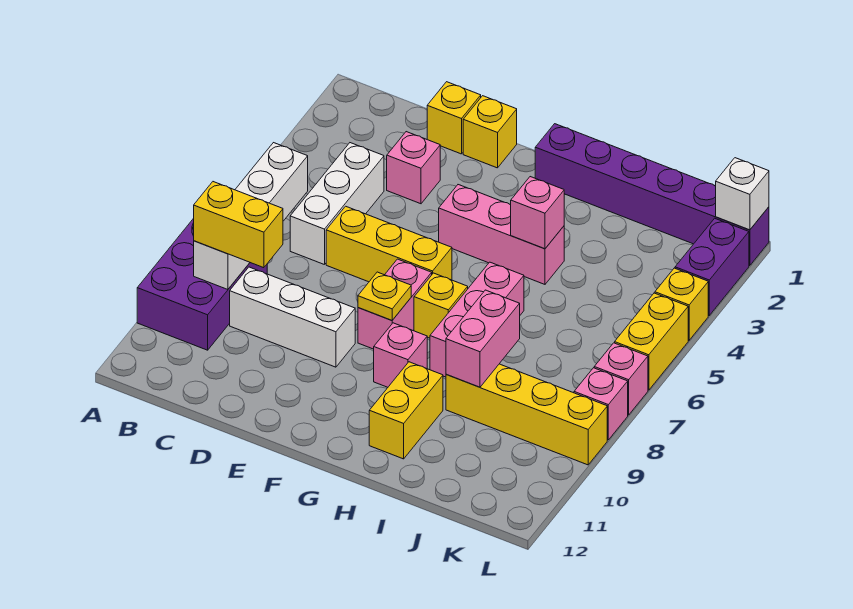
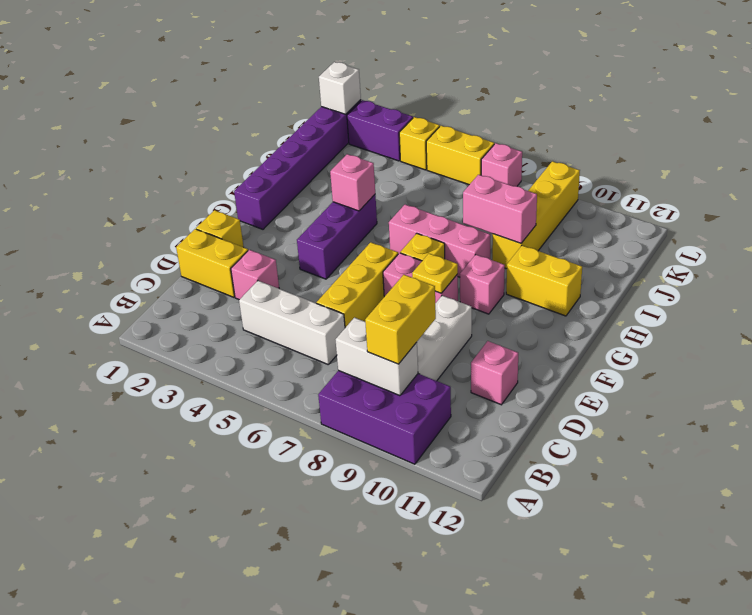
white brick B6:B9 level 2 -> white brick B8:B9 level 2
yellow brick D1 level 1 -> yellow brick D1:D2 level 1
pink brick F4:H4 level 1 -> purple brick F4:H4 level 1
pink brick L8 level 1 -> pink brick D11 level 1

